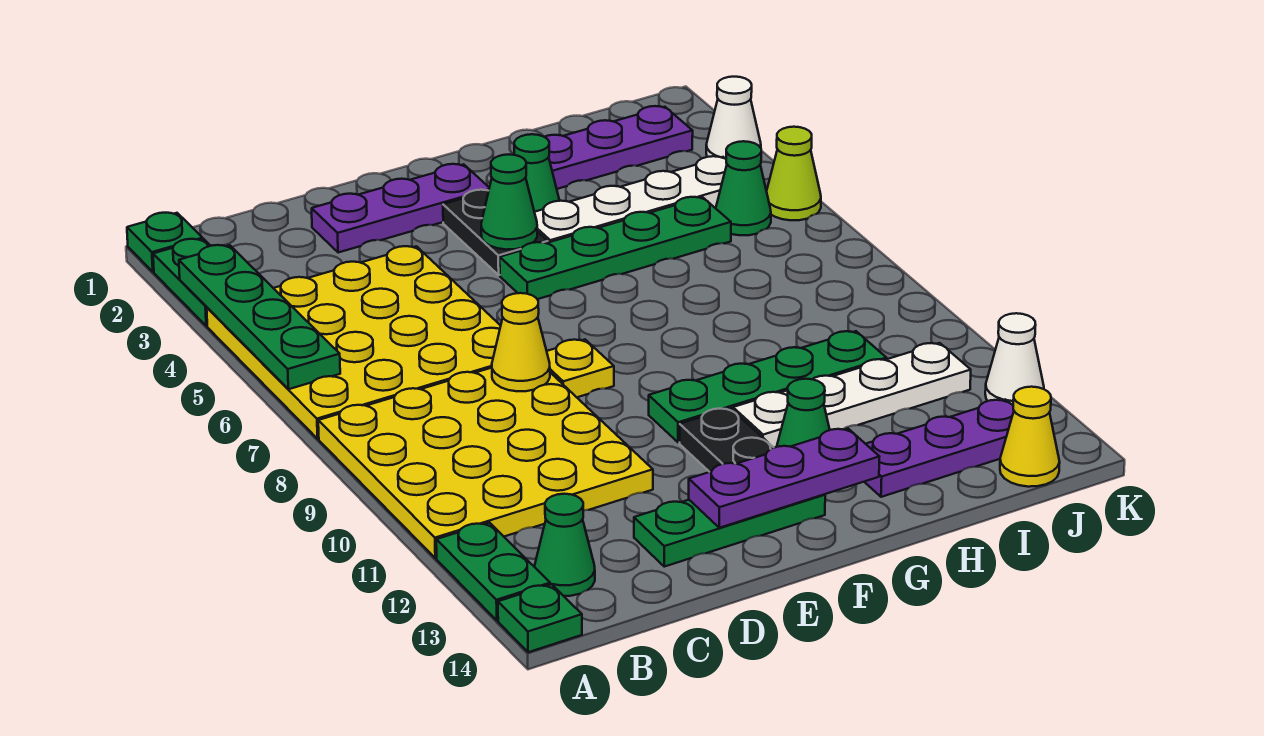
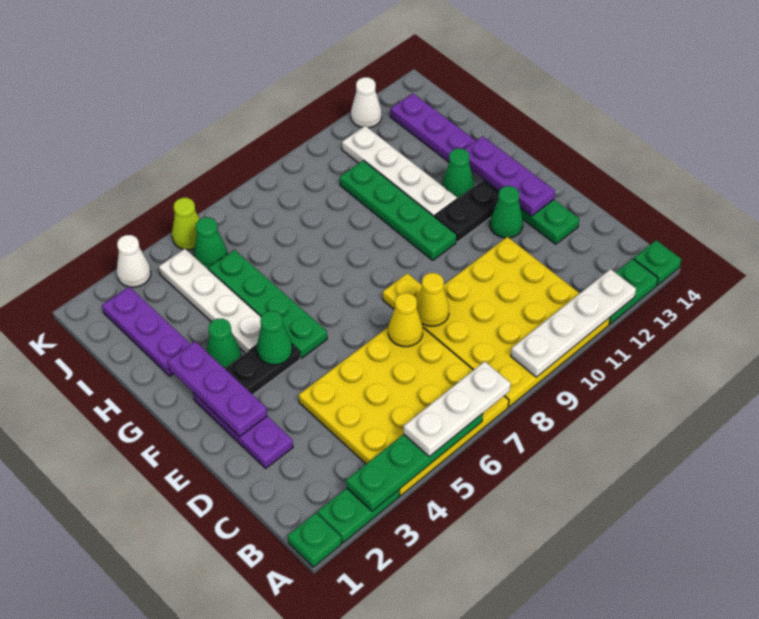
none -> white plate A5:A7 level 3
none -> white plate A9:A12 level 2
green cone B13 level 1 -> green cone E12 level 1
none -> purple plate E2:G2 level 2
yellow cone J14 level 1 -> yellow cone D7 level 2

